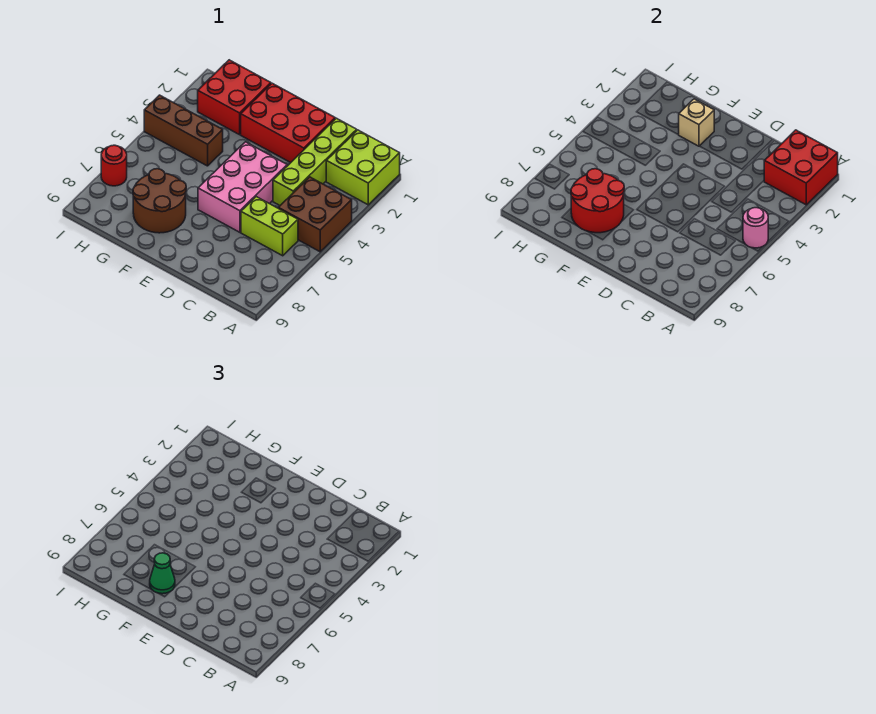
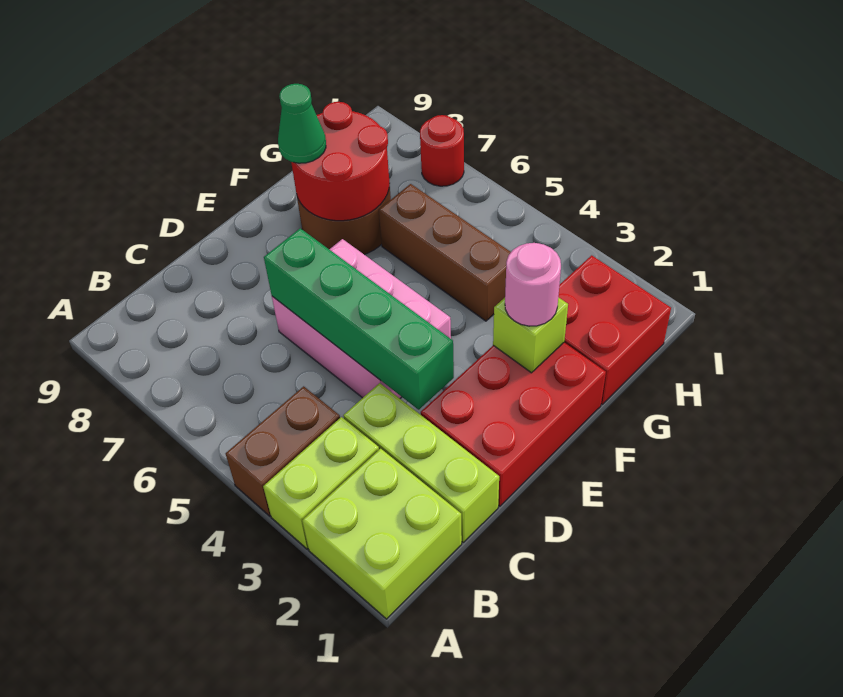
red brick A1:B2 level 2 -> none
brown brick A4:B5 level 1 -> brown brick A4:B4 level 1
pink round brick A5 level 2 -> pink round brick F2 level 3
lime brick B6:C6 level 1 -> lime brick A3:B3 level 1
lime brick C1:C4 level 1 -> lime brick C1:C3 level 1
none -> green brick D3:D6 level 2
tan brick F2 level 2 -> lime brick F2 level 2
brown brick G4:I4 level 1 -> brown brick G4:G6 level 1

